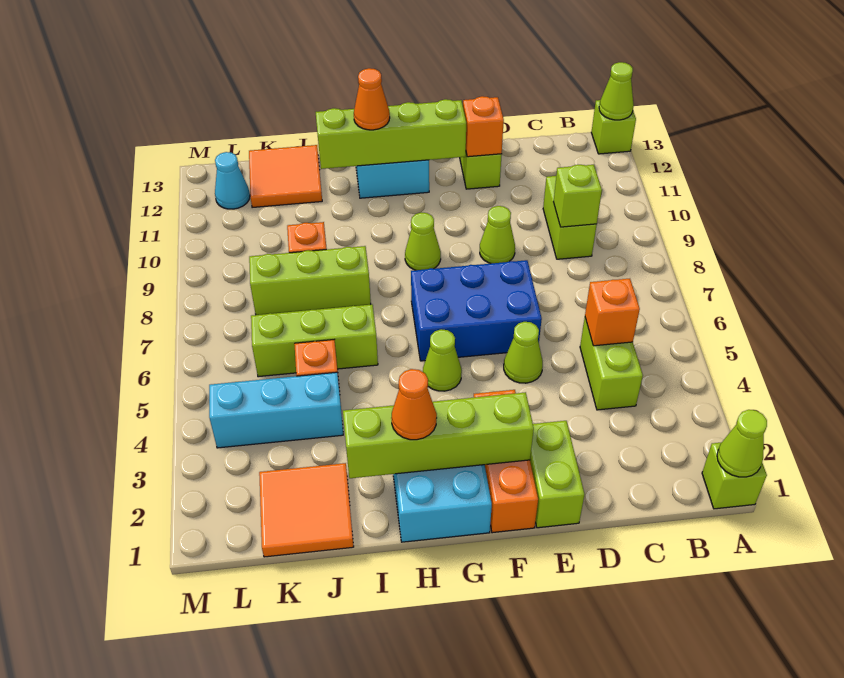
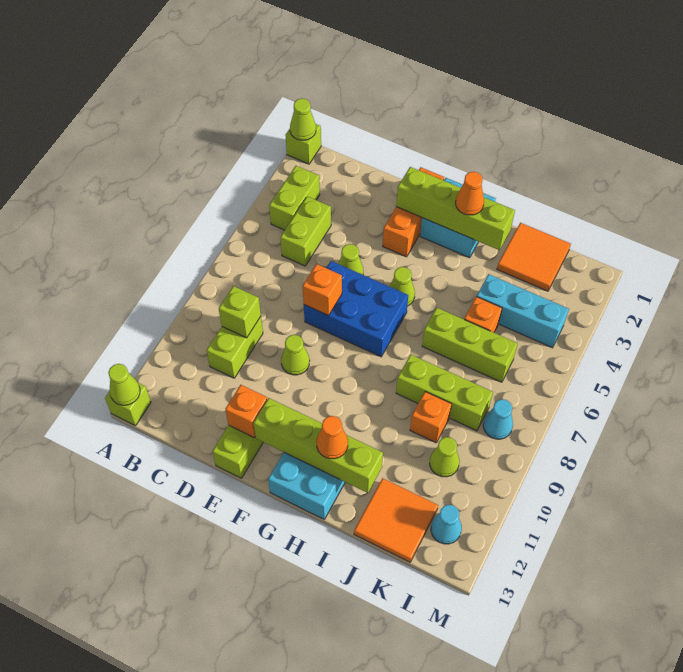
orange brick C5 level 2 -> orange brick E7 level 2
lime brick E1:E2 level 1 -> lime brick B3:B4 level 1
lime cone G9 level 1 -> lime cone K10 level 1
none -> cyan cone L8 level 1

